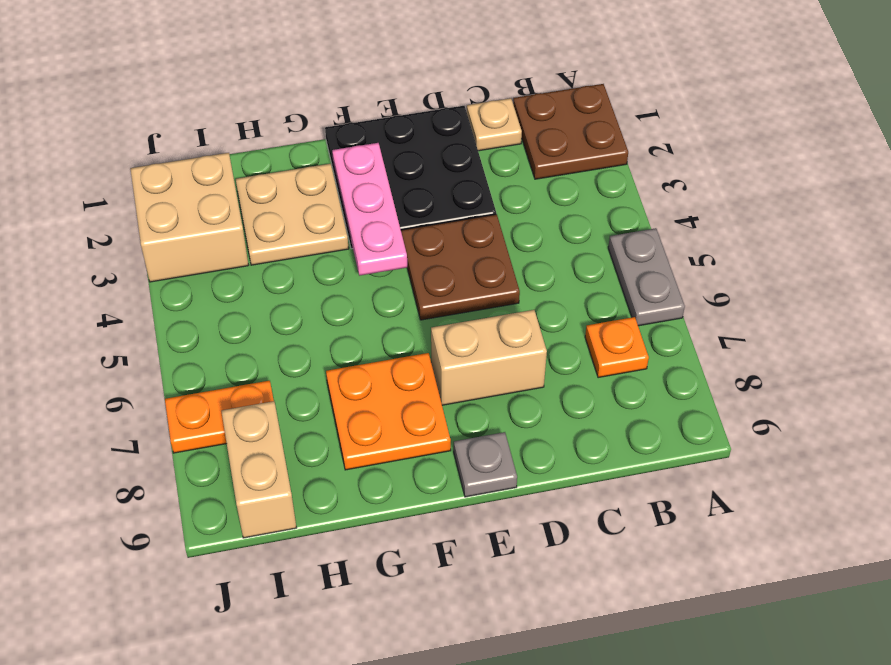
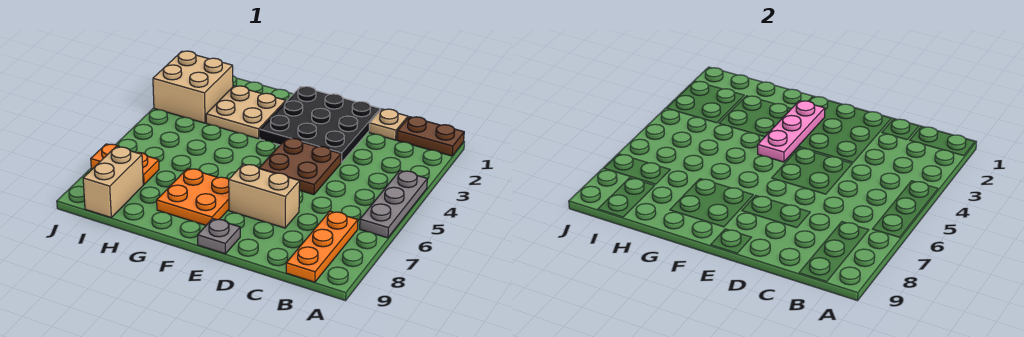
brown plate A1:B2 level 1 -> brown plate A1:B1 level 1
grey plate A5:A6 level 1 -> grey plate A4:A6 level 1
orange plate B7 level 1 -> orange plate B7:B9 level 1

